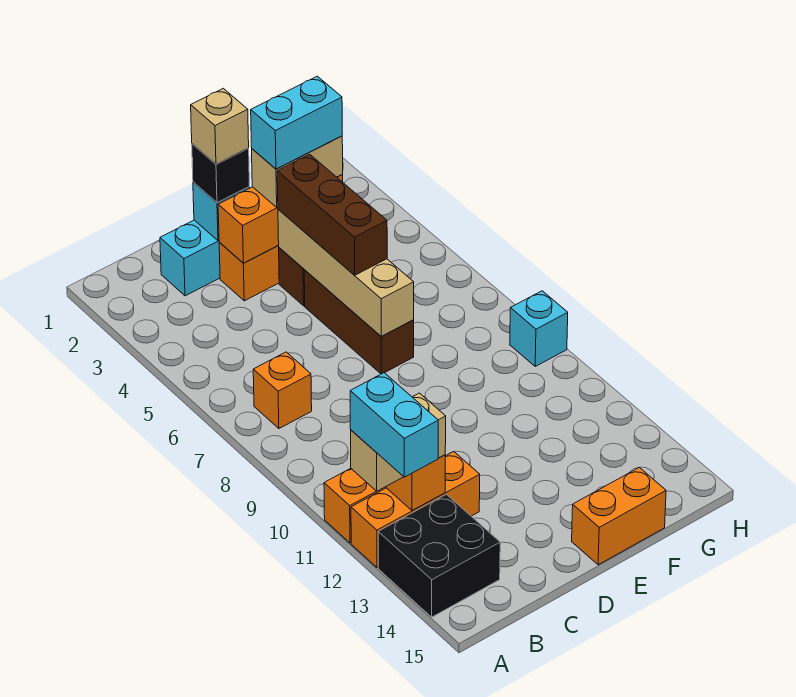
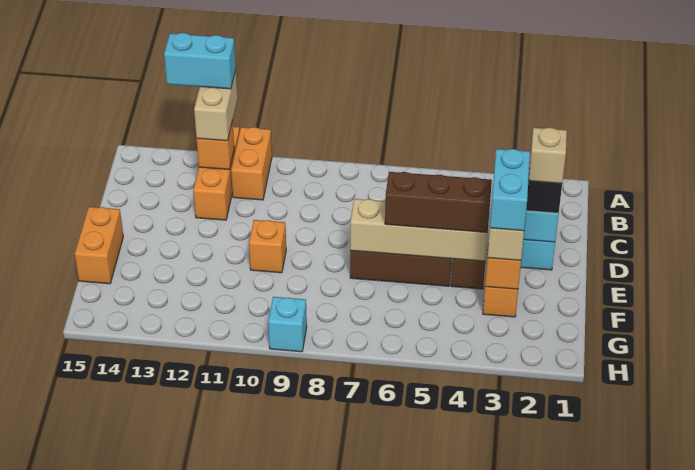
black brick A13:B14 level 1 -> none
orange brick B7 level 1 -> orange brick E10 level 1

